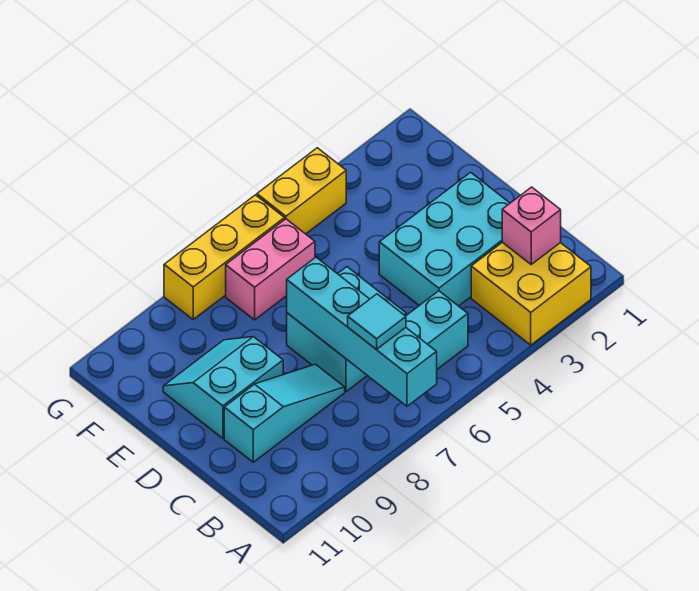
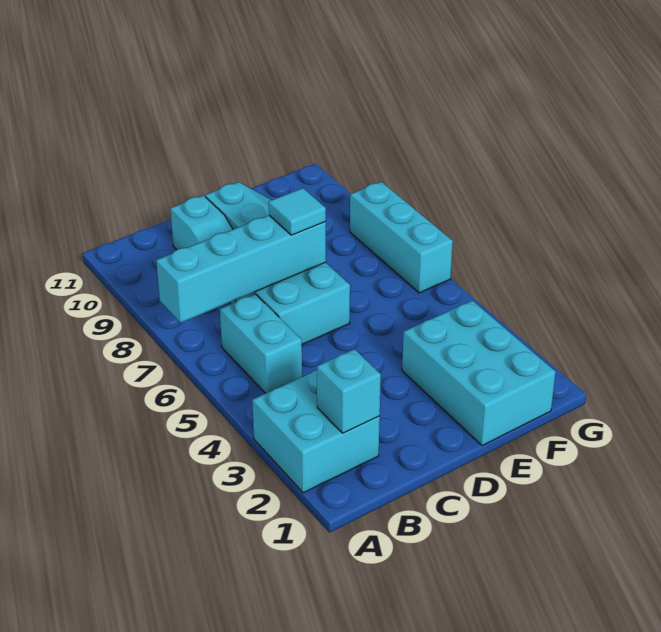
yellow brick A2:B3 level 1 -> cyan brick A2:B3 level 1
pink brick B2 level 2 -> cyan brick B2 level 2
cyan tile B7 level 3 -> cyan tile D7 level 3
cyan brick C2:D4 level 1 -> cyan brick E1:F3 level 1
pink brick F6:F7 level 1 -> none
yellow brick G4:G5 level 1 -> none
yellow brick G6:G8 level 1 -> cyan brick G6:G8 level 1

